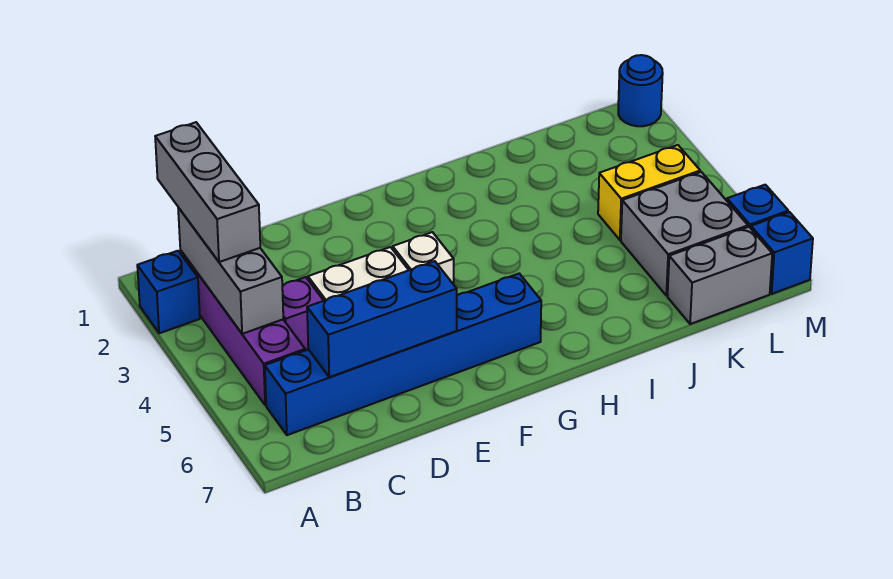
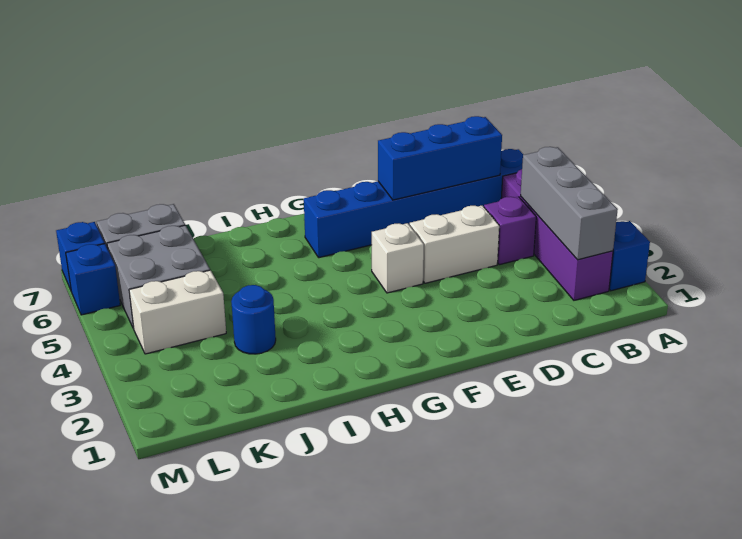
grey brick B1:B3 level 3 -> none
yellow brick K4:L4 level 1 -> white brick K4:L4 level 1
blue round brick M1 level 1 -> blue round brick J3 level 1

